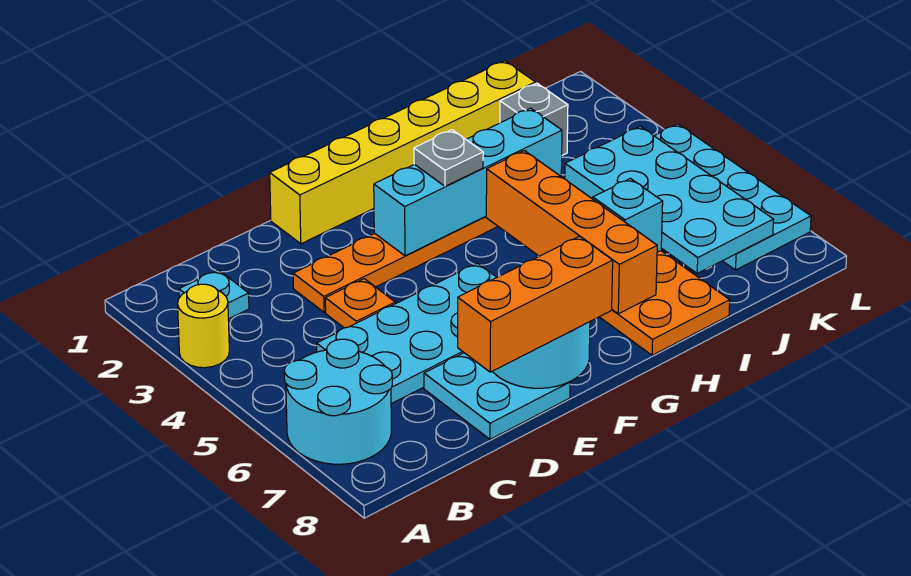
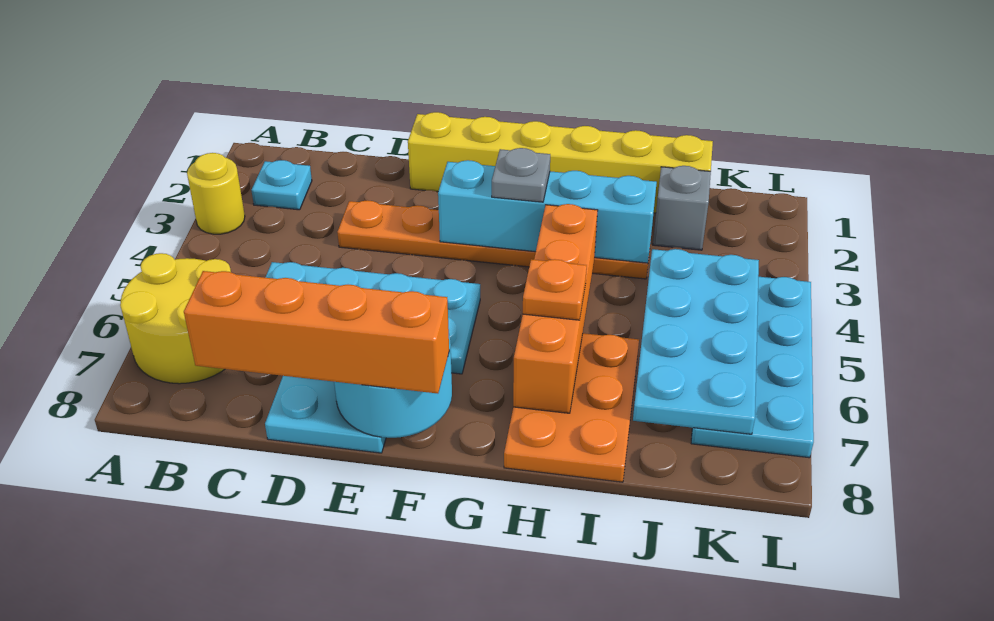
cyan round brick A6:B7 level 1 -> yellow round brick A6:B7 level 1
orange plate D4 level 1 -> orange plate H6 level 3
orange brick D8:F8 level 3 -> orange brick C8:F8 level 3
cyan brick I6 level 2 -> none

